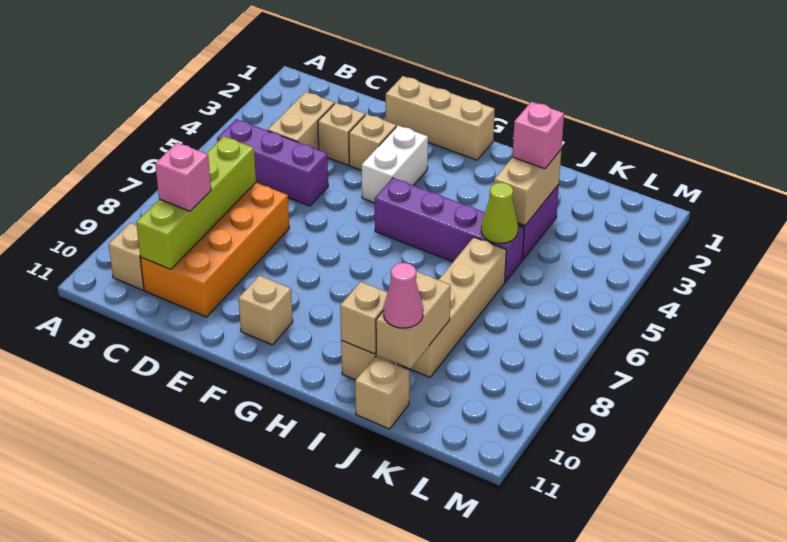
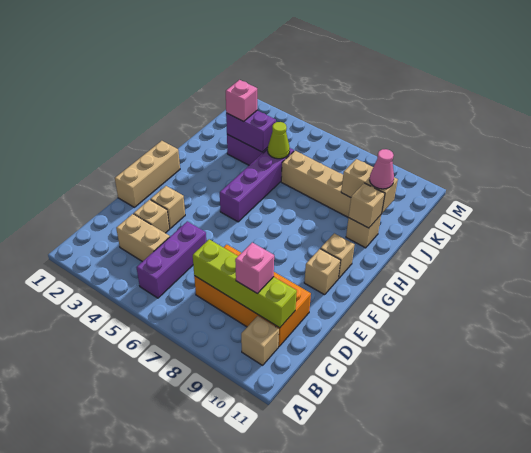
white brick F3:F4 level 1 -> none
tan brick J3:J4 level 2 -> purple brick J3:J4 level 2
tan brick J11 level 1 -> tan brick G10 level 1

